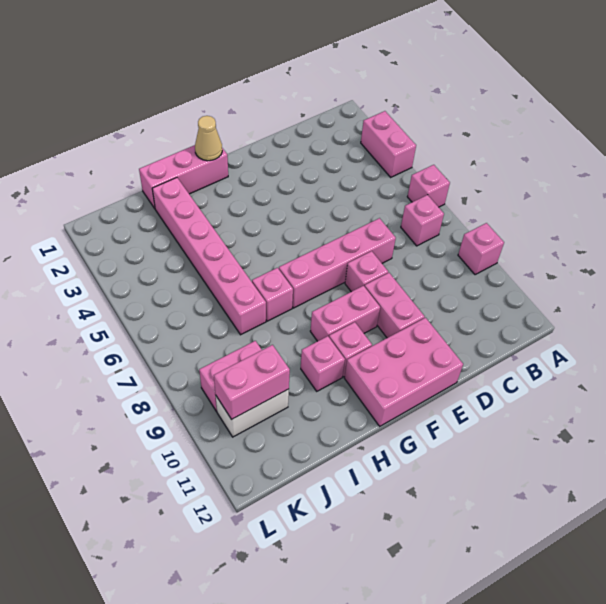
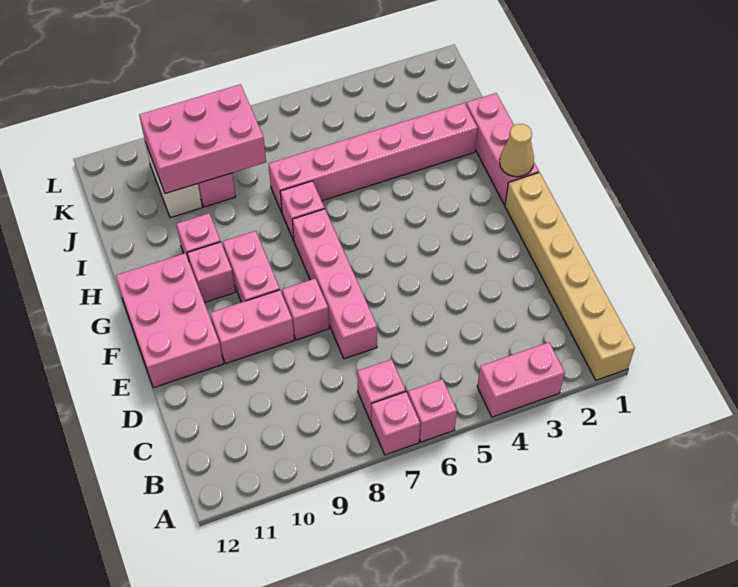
none -> tan brick A1:F1 level 1
pink brick A9 level 1 -> pink brick A7 level 1
pink brick J10:K10 level 2 -> pink brick J8:K10 level 2

